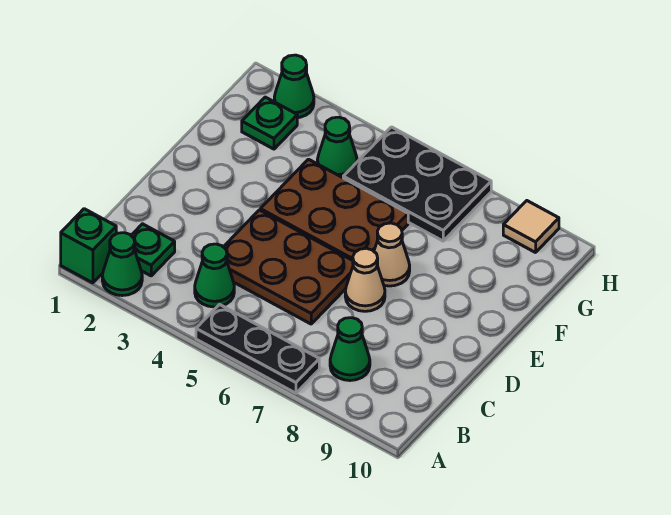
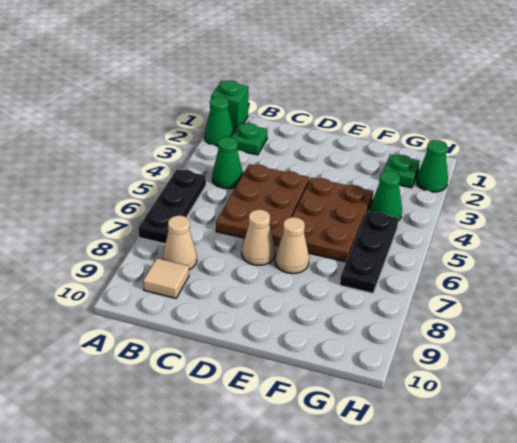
green cone B8 level 1 -> tan cone B8 level 1
black plate G5:H7 level 1 -> black plate G5:G7 level 1
tan tile H9 level 1 -> tan tile B9 level 1

